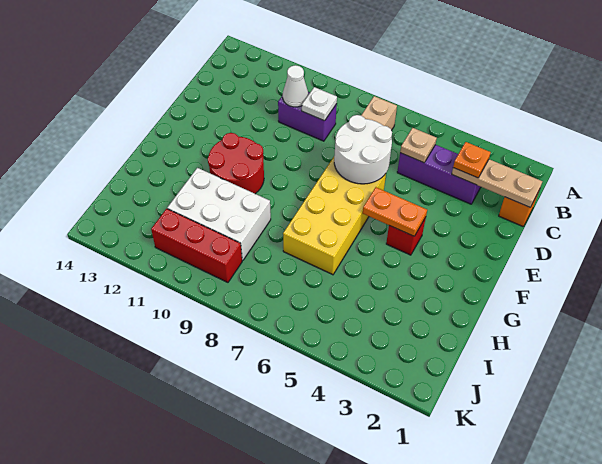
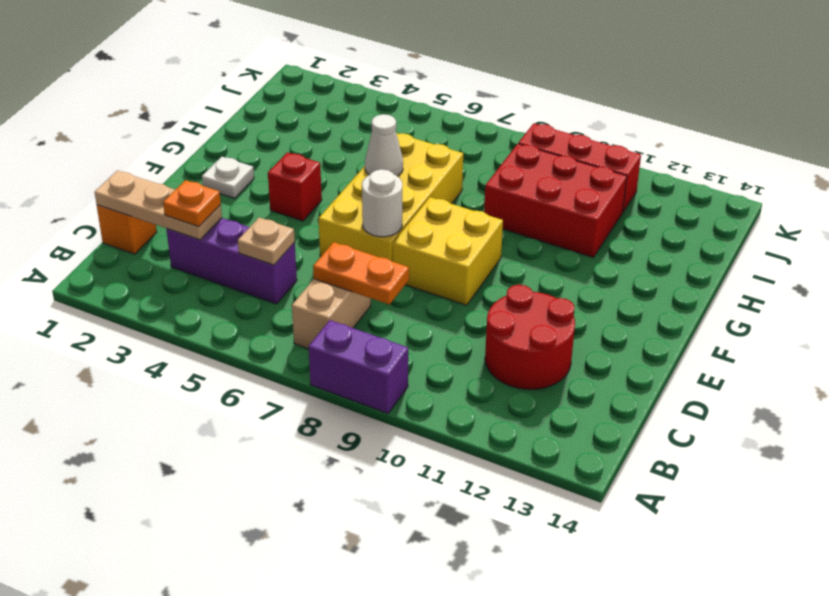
purple brick C9:C10 level 1 -> purple brick A8:A9 level 1
white plate C9 level 2 -> white plate F2 level 1
white cone C10 level 2 -> white cone G6 level 2
white round brick D6:E7 level 2 -> white round brick E7 level 2
none -> yellow brick E8:F9 level 1
orange plate F4:F5 level 2 -> orange plate C7:C8 level 2
red round brick F10:G11 level 1 -> red round brick C11:D12 level 1
white brick H9:I11 level 1 -> red brick H9:I11 level 1

